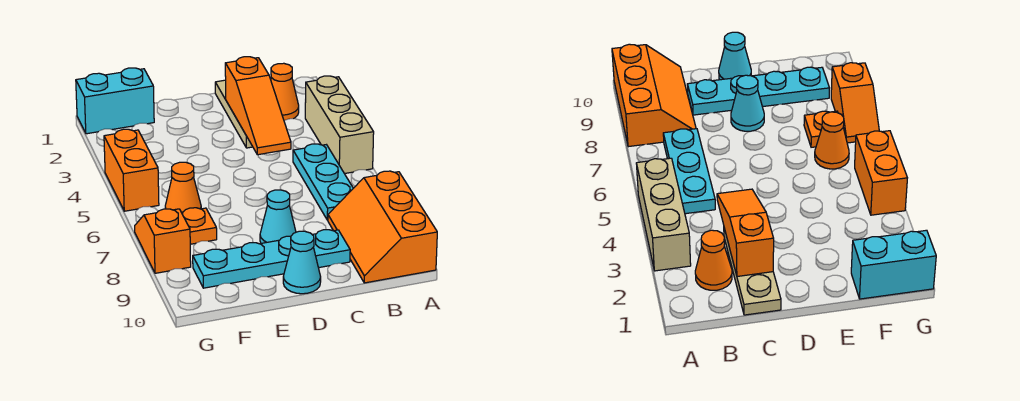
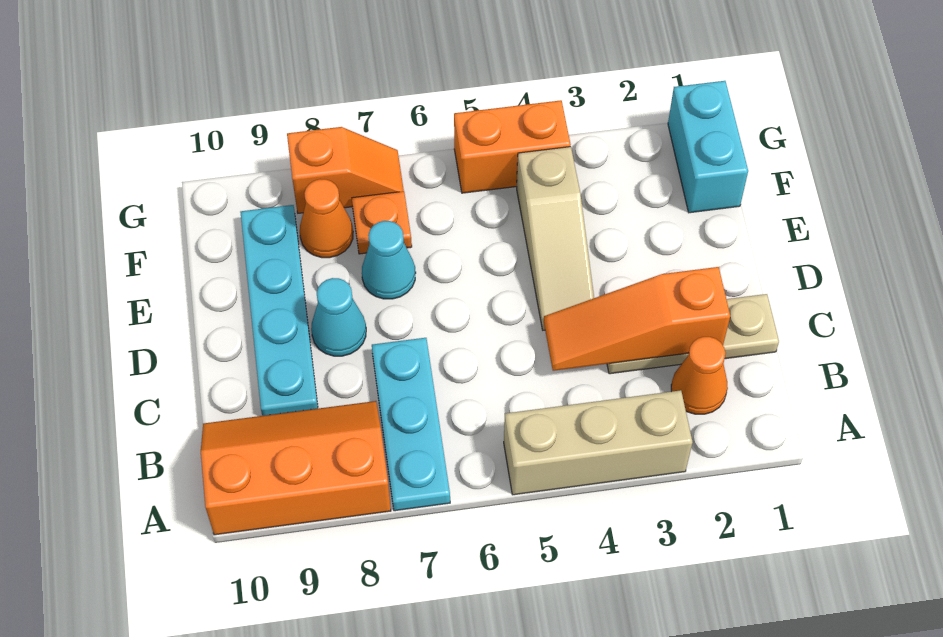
cyan plate B5:B7 level 1 -> cyan plate A7:C7 level 1
none -> tan slope D4:F4 level 1 top F
cyan cone D10 level 1 -> cyan cone E7 level 1
orange cone F6 level 1 -> orange cone F8 level 1

